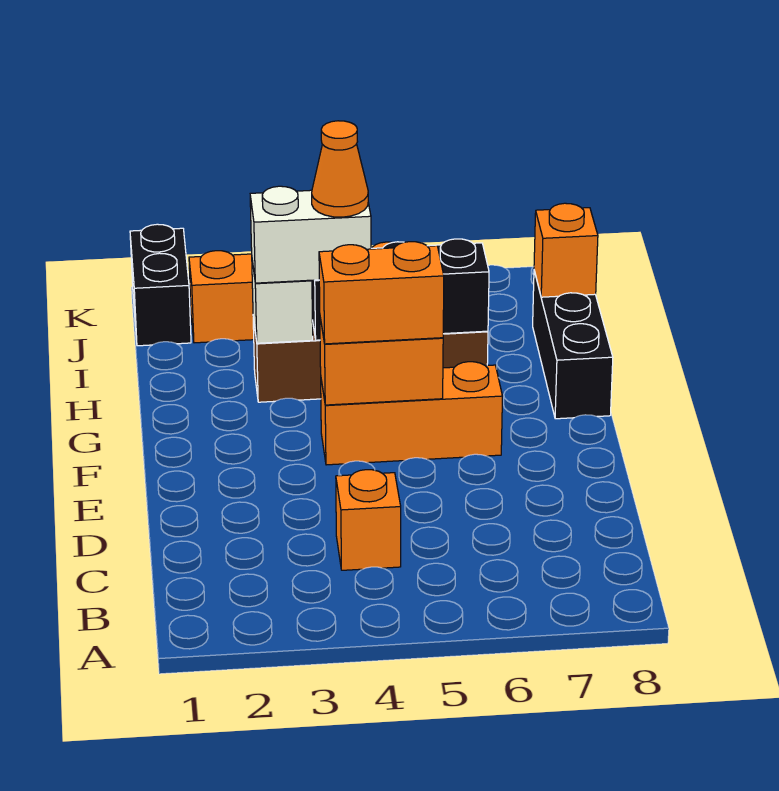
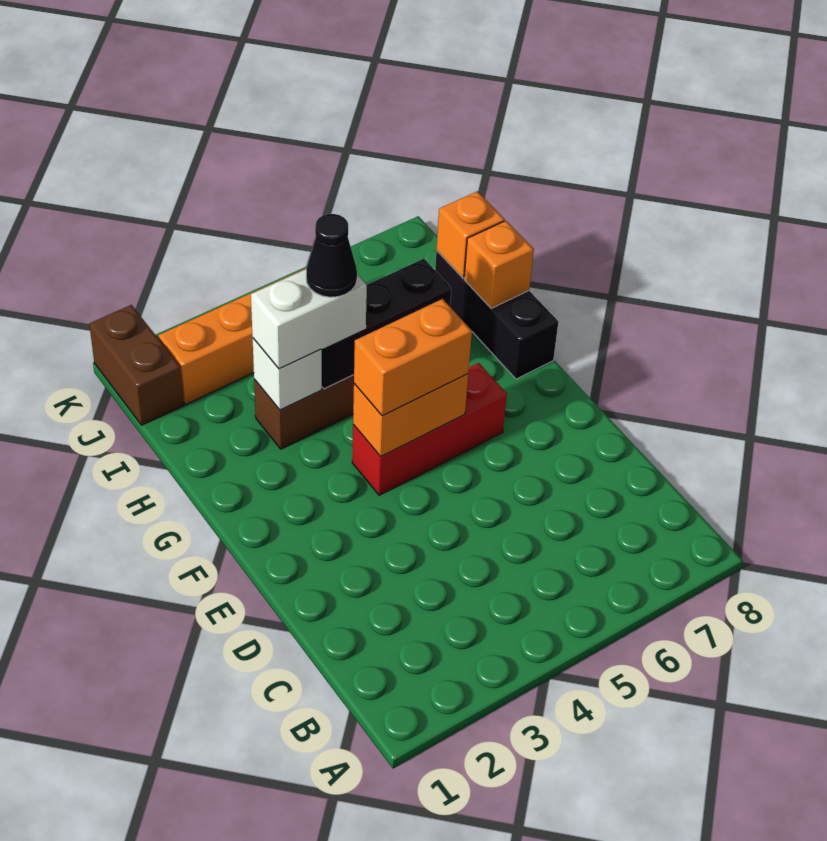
orange brick C4 level 1 -> orange brick H8 level 2
orange brick F4:F6 level 1 -> red brick F4:F6 level 1
orange cone H4 level 4 -> black cone H4 level 4
black brick J1:K1 level 1 -> brown brick J1:K1 level 1

